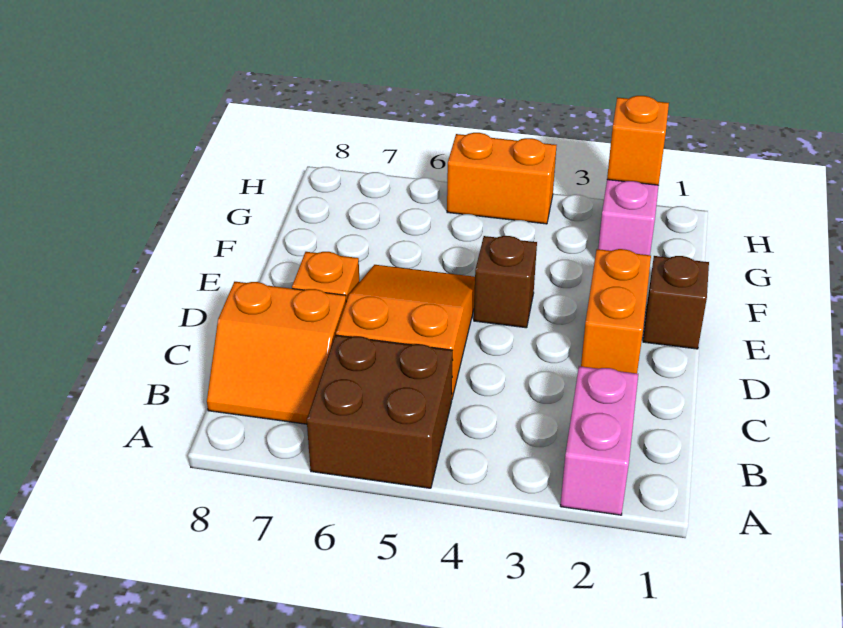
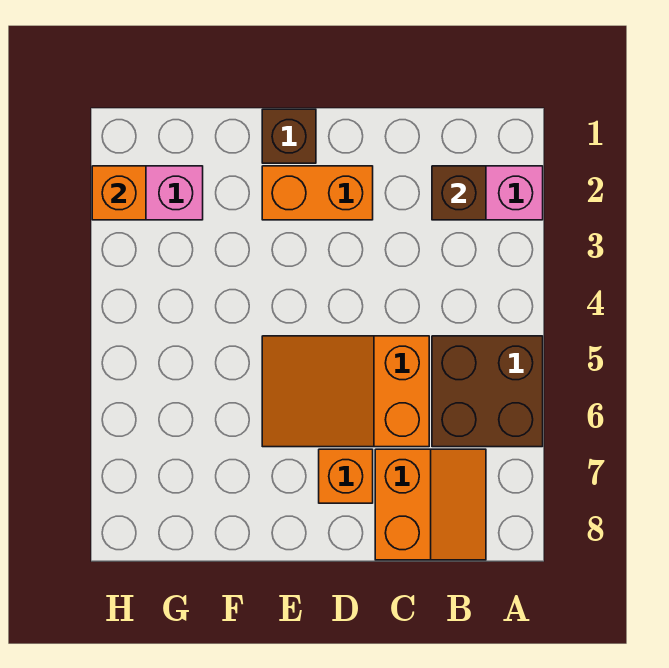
brown brick E4 level 1 -> brown brick B2 level 2
orange brick H4:H5 level 1 -> none

